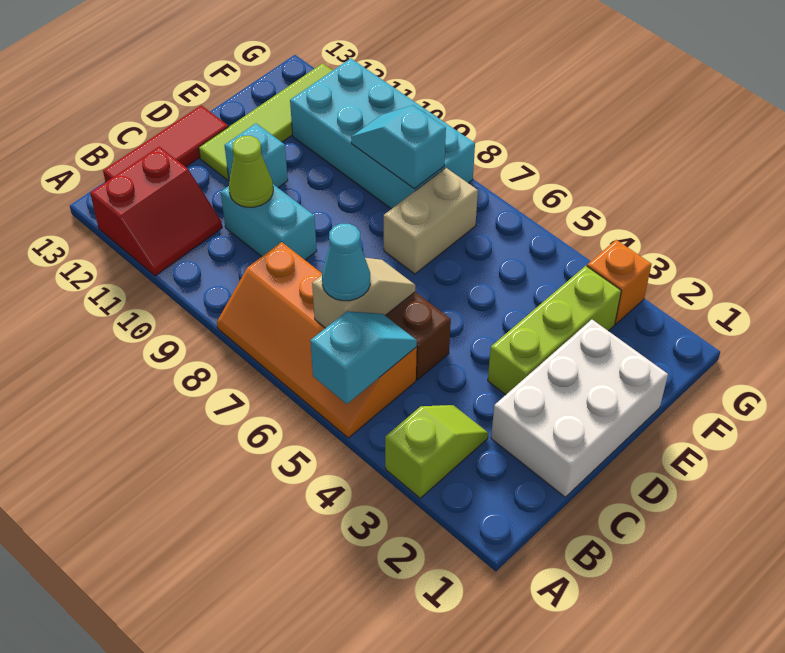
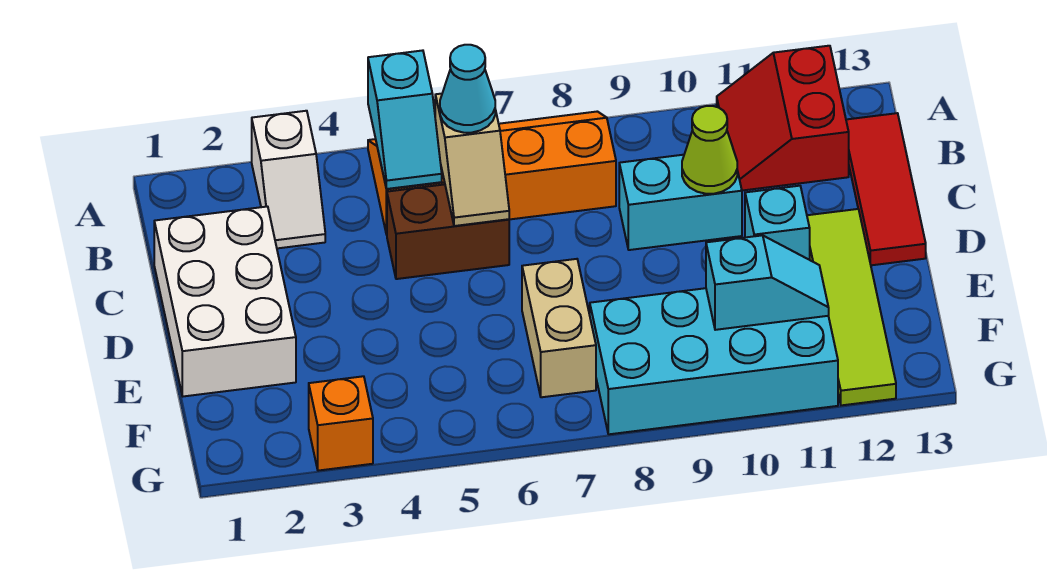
lime slope A3:B3 level 1 top A -> white slope A3:B3 level 1 top A
lime brick D3:F3 level 1 -> none
cyan slope F8:F9 level 2 top 8 -> cyan slope F10:F11 level 2 top 10

